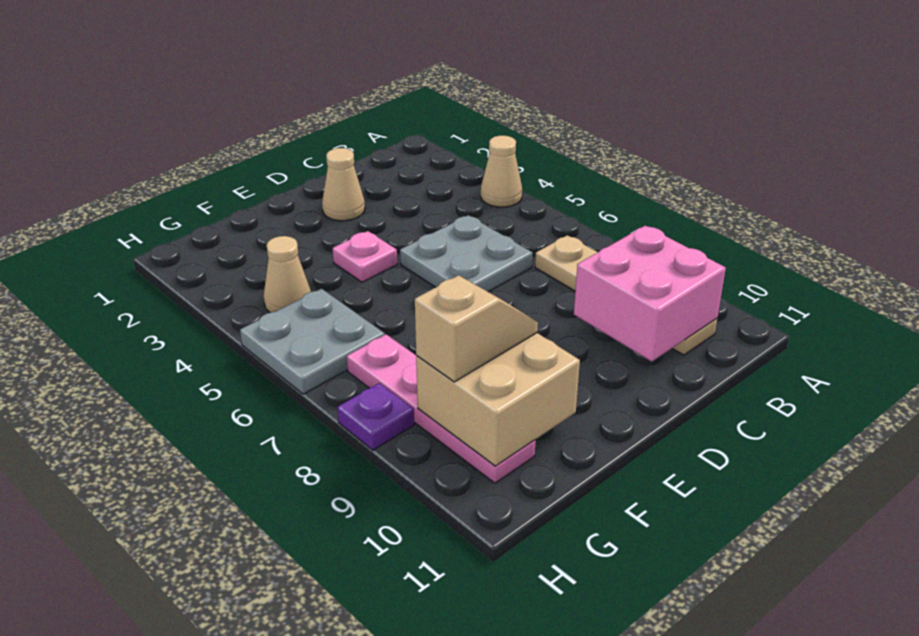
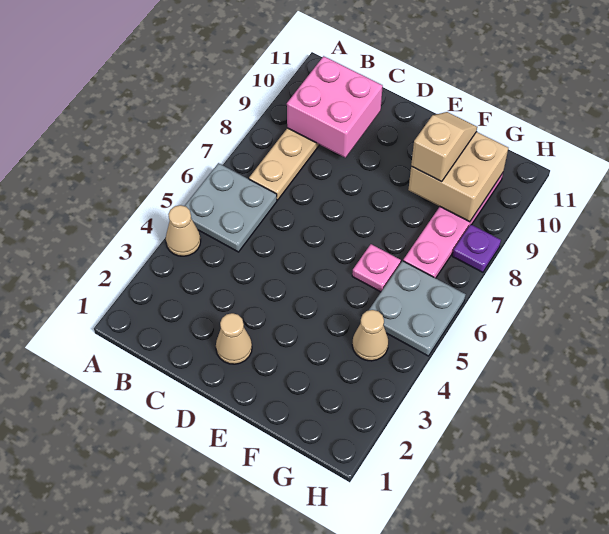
grey plate C5:D6 level 1 -> grey plate A5:B6 level 1
pink plate E4 level 1 -> pink plate F6 level 1
tan slope F9:G9 level 3 top G -> tan slope F9:F10 level 3 top 9

